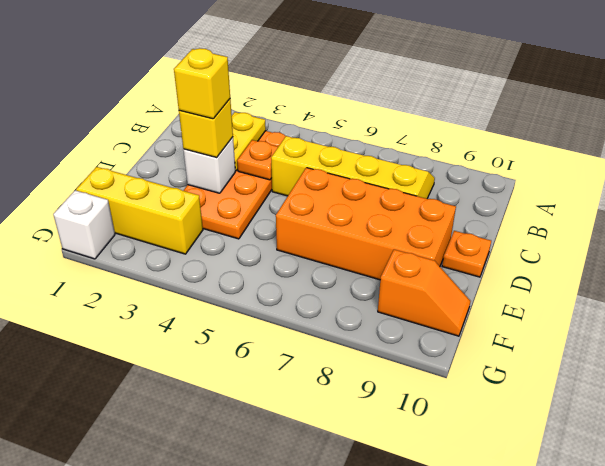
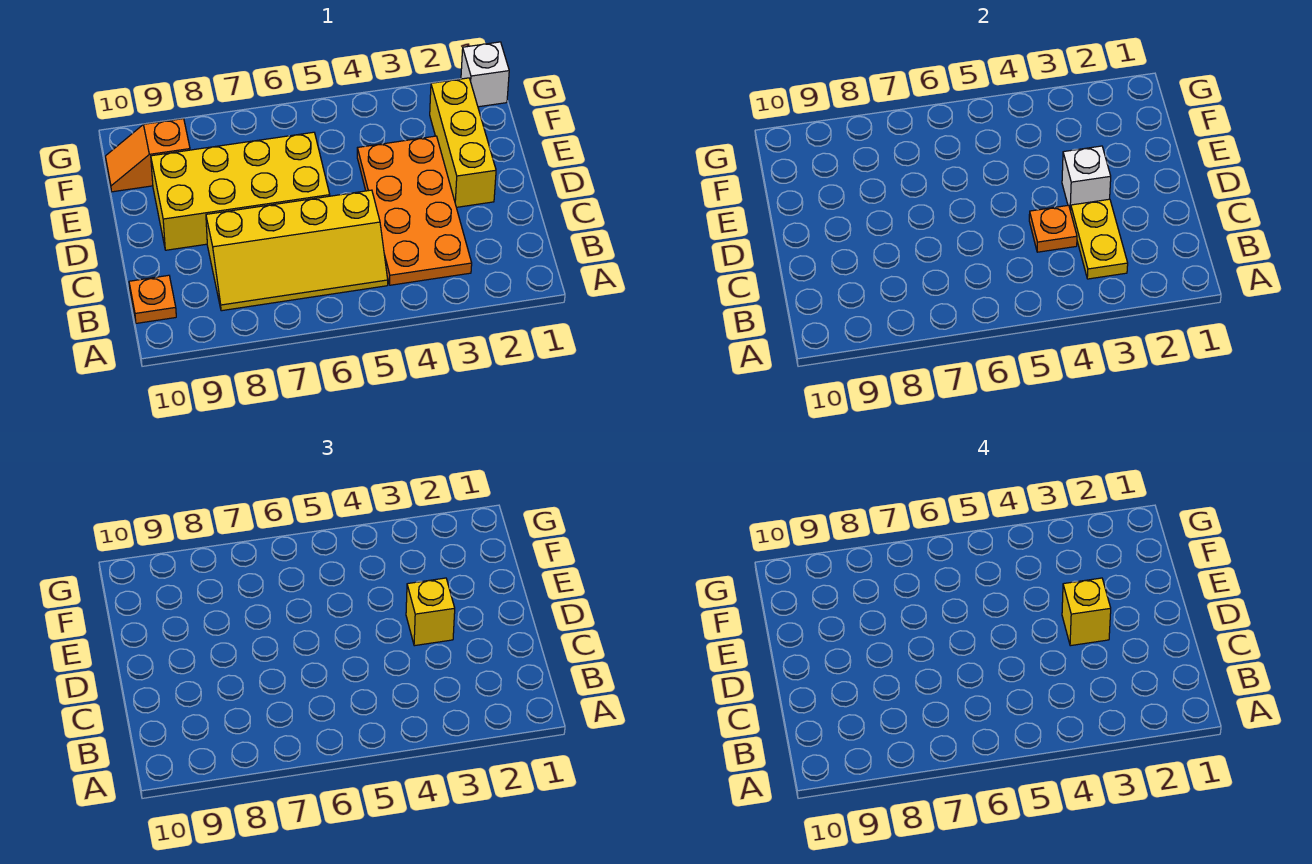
orange brick D6:E9 level 1 -> yellow brick D6:E9 level 1
orange plate D10 level 1 -> orange plate B10 level 1
yellow brick F1:F3 level 1 -> yellow brick D2:F2 level 1

